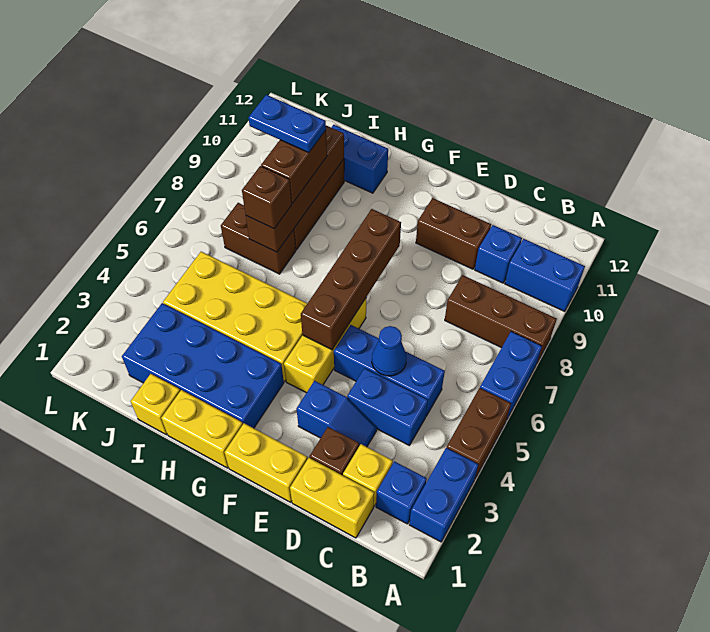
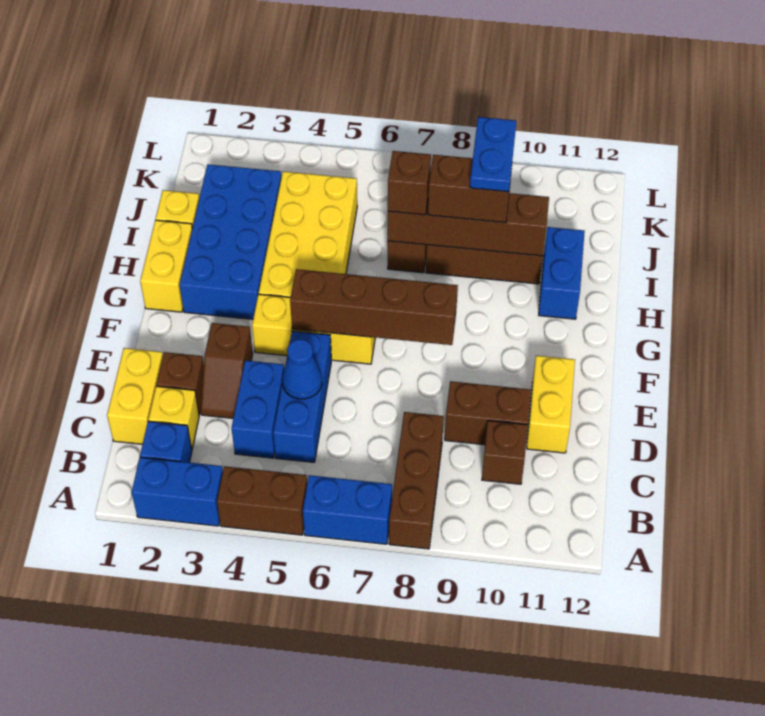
blue brick A10:B10 level 1 -> none
blue brick C10 level 1 -> brown brick C10 level 1
blue slope D3:E3 level 1 top E -> brown slope D3:E3 level 1 top E
brown brick D10:E10 level 1 -> brown brick D9:D10 level 1
yellow brick E1:F1 level 1 -> yellow brick D11:E11 level 1

